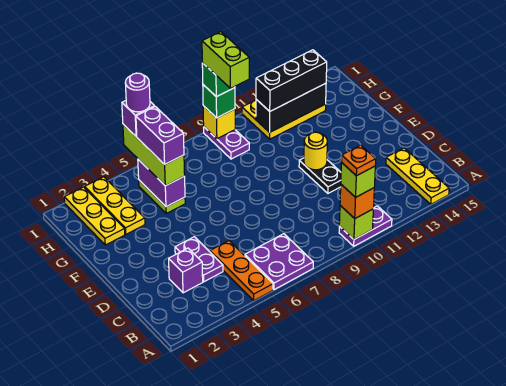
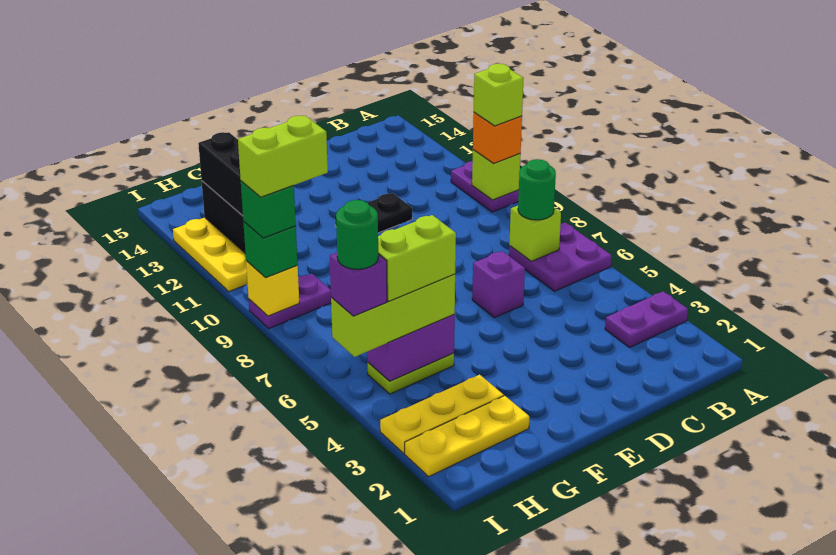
orange plate A5:C5 level 1 -> none
orange plate A10 level 5 -> none
yellow plate A14:C14 level 1 -> none
none -> lime brick B7 level 2
none -> green round brick B7 level 3
purple brick C3 level 1 -> purple brick D6 level 1
purple plate C4:D4 level 1 -> purple plate A3:B3 level 1
yellow round brick E11 level 2 -> none
purple brick G5:H5 level 4 -> lime brick G5:H5 level 4
purple round brick I5 level 5 -> green round brick I5 level 5

